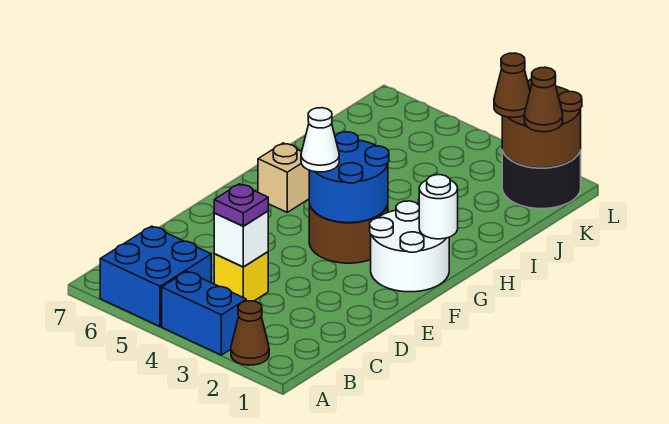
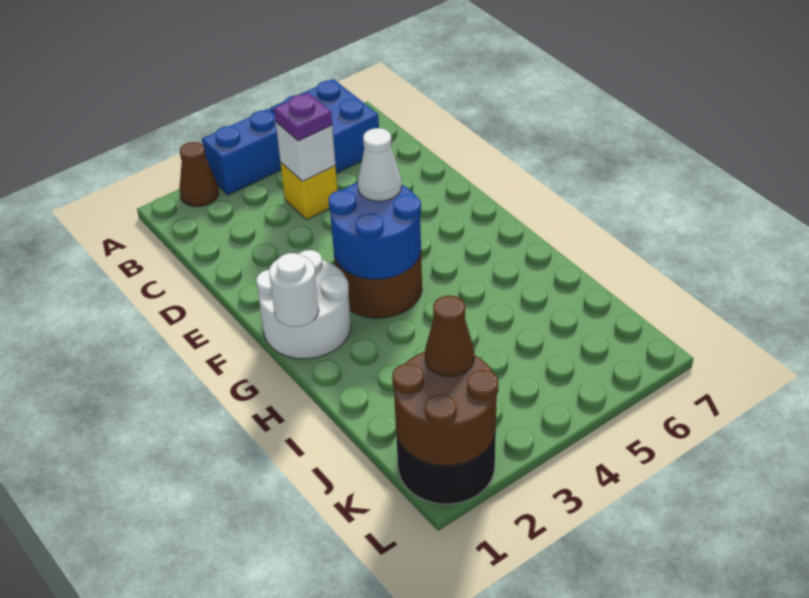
tan brick G6 level 1 -> none
brown cone K1 level 3 -> none

